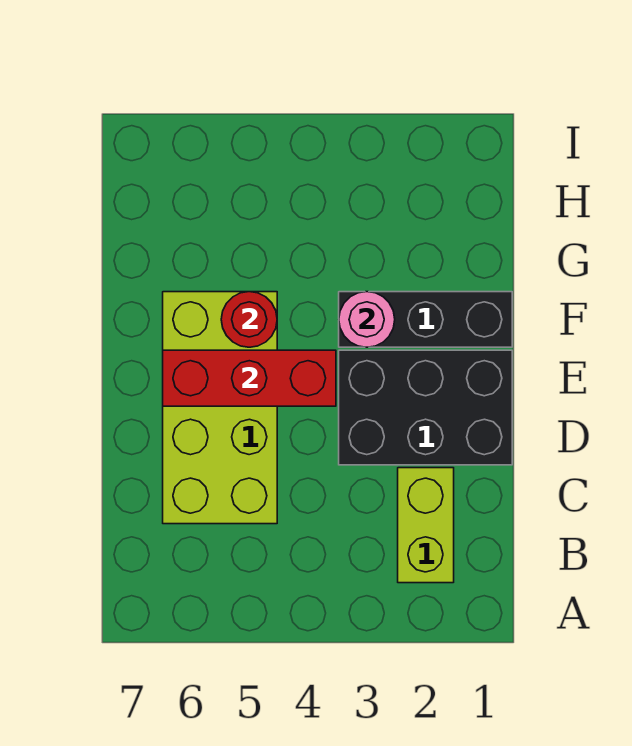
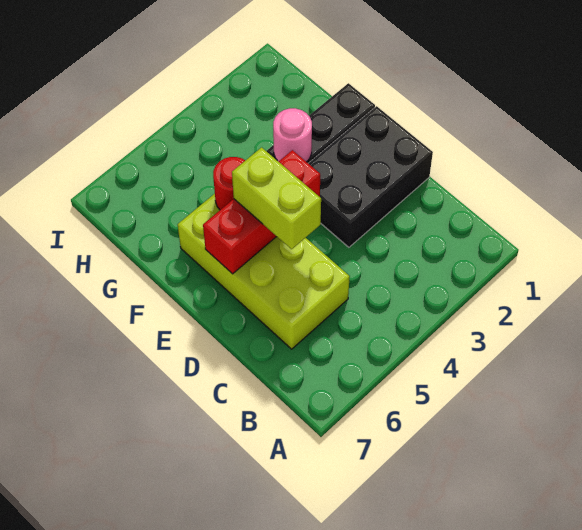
lime brick B2:C2 level 1 -> lime brick D5:E5 level 3

